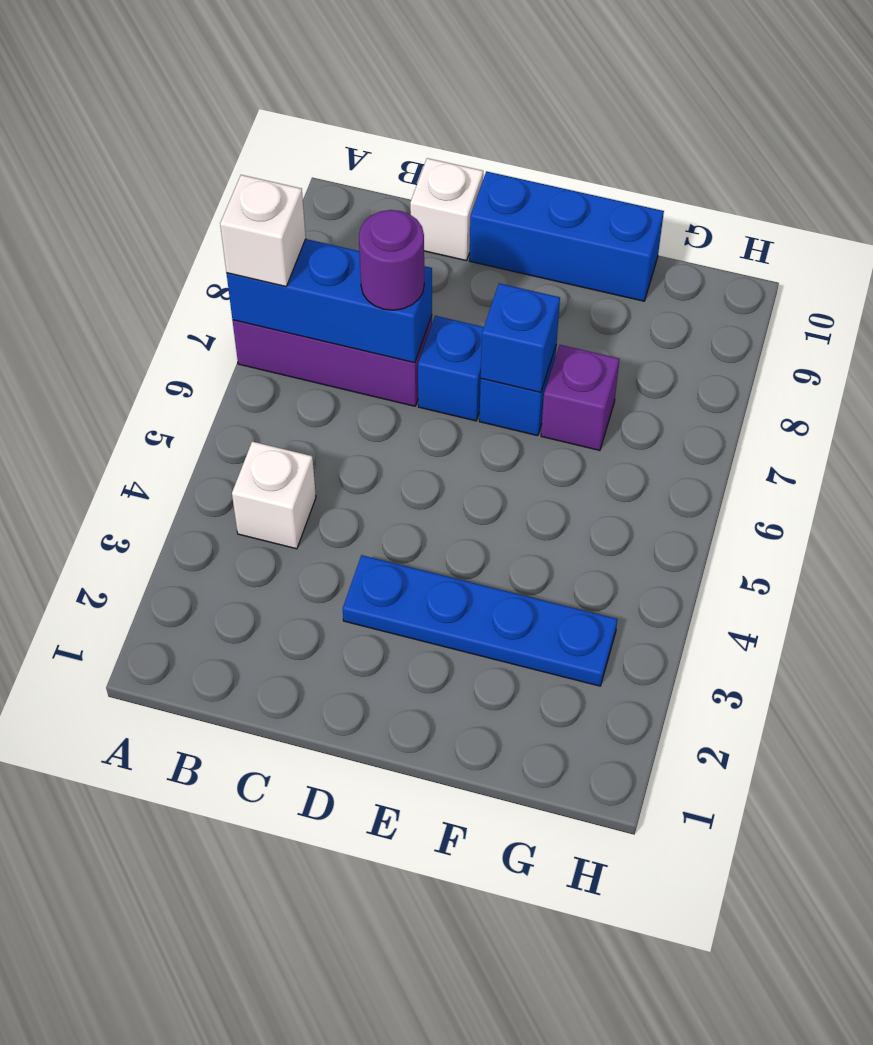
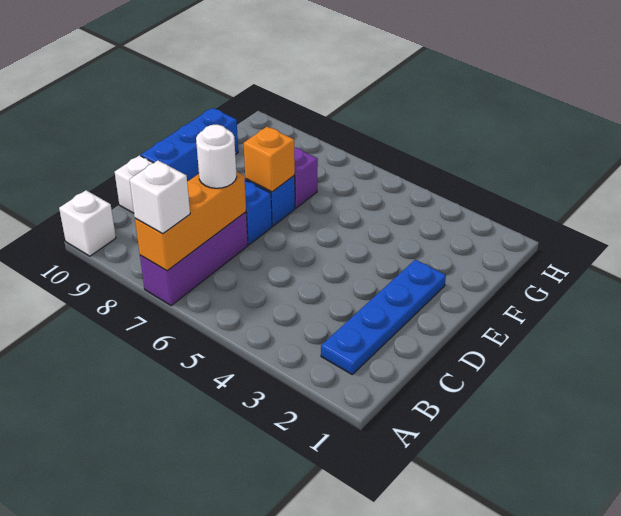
blue brick A7:C7 level 2 -> orange brick A7:C7 level 2
white brick B4 level 1 -> white brick A10 level 1
purple round brick C7 level 3 -> white round brick C7 level 3
blue plate D3:G3 level 1 -> blue plate B2:E2 level 1
blue brick E7 level 2 -> orange brick E7 level 2

